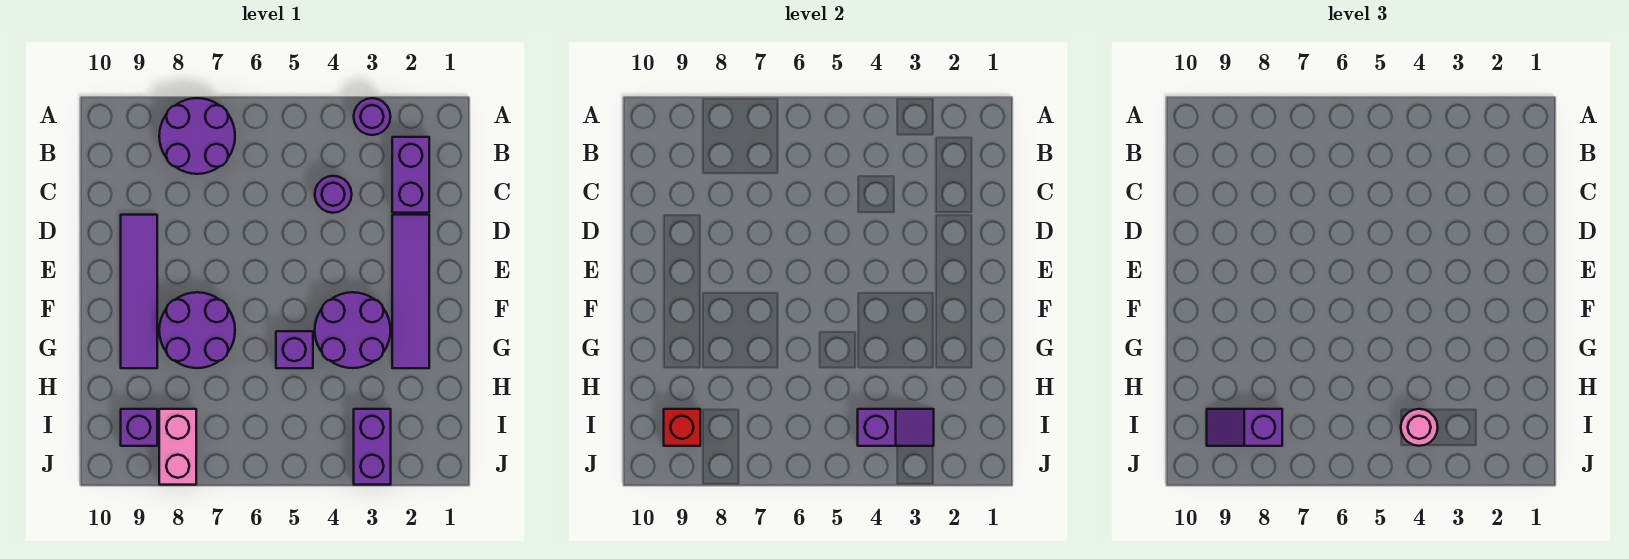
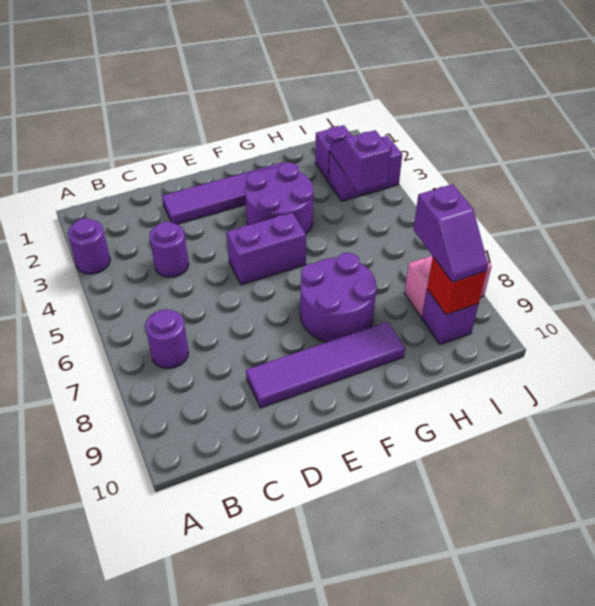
purple round brick A7:B8 level 1 -> purple round brick B7 level 1
purple brick B2:C2 level 1 -> purple brick E5:F5 level 1
purple brick G5 level 1 -> purple brick I2 level 1
pink round brick I4 level 3 -> none

